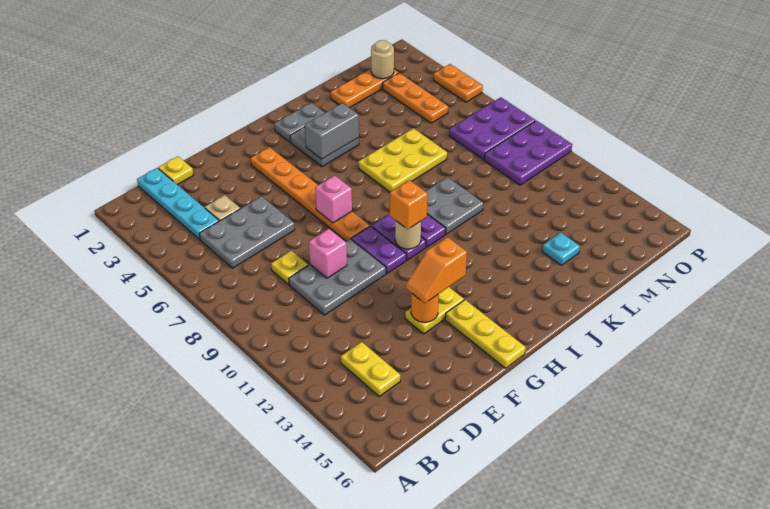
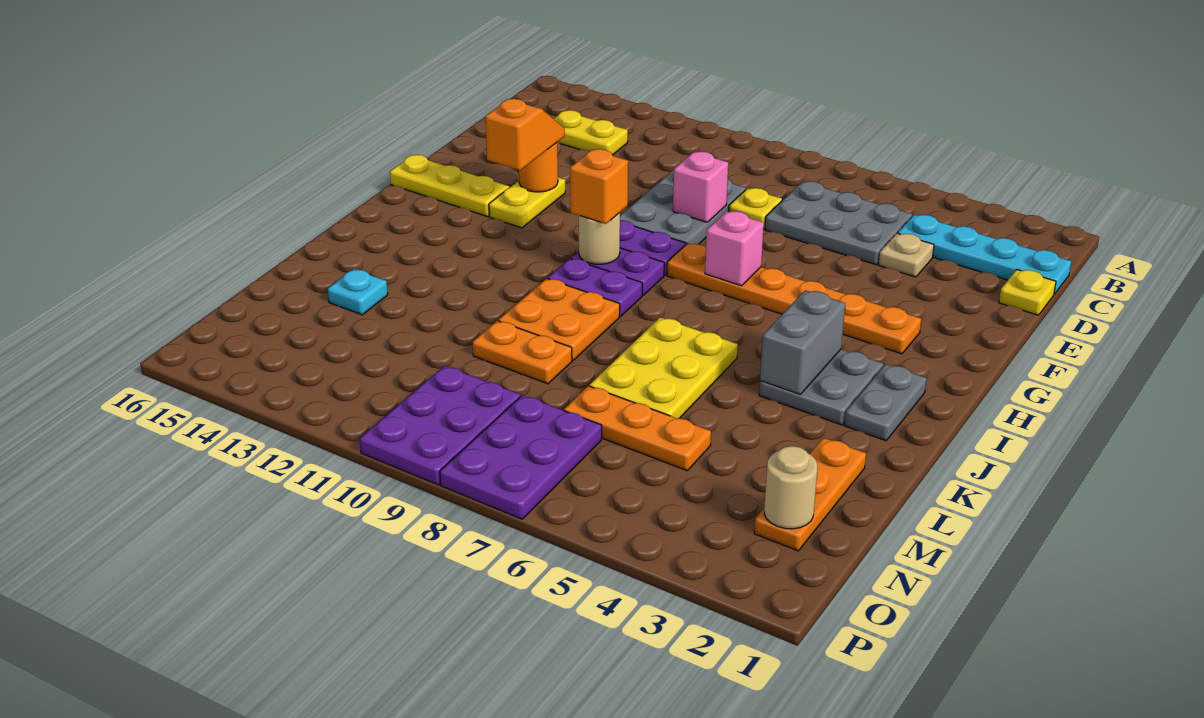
grey plate C5:E6 level 1 -> grey plate C5:D7 level 1
grey plate J9:K10 level 1 -> orange plate J9:K10 level 1
orange plate N3:N5 level 1 -> orange plate M5:M7 level 1
orange plate P4:P5 level 1 -> orange plate L9:L10 level 1

